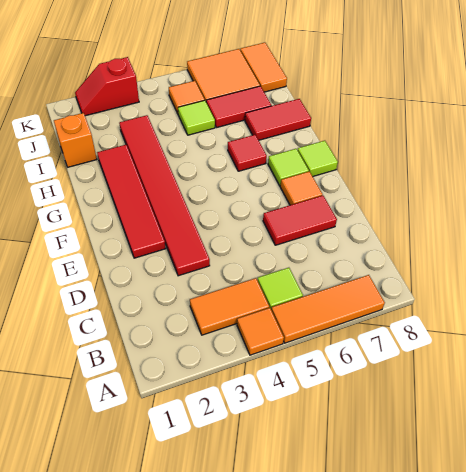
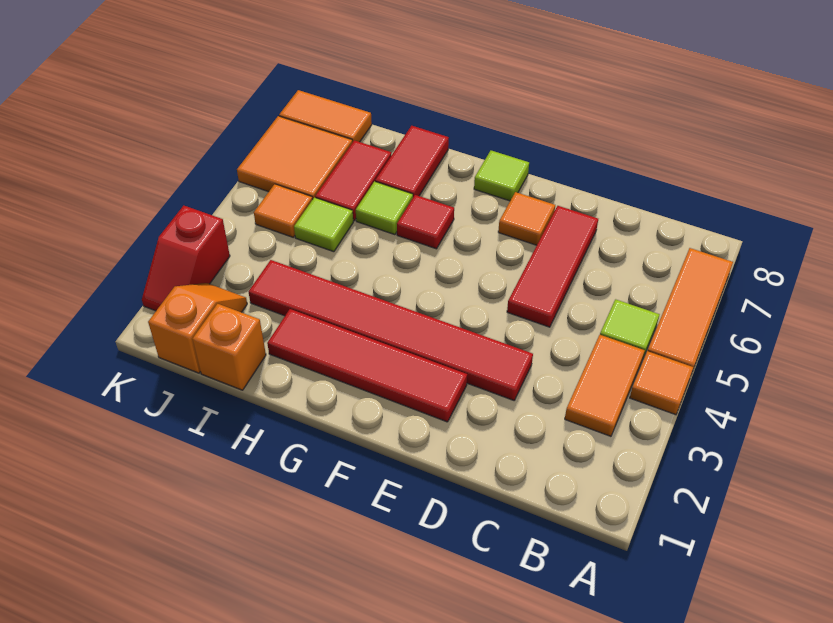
red tile D6:D7 level 1 -> red tile D5:D7 level 1
lime tile F7 level 1 -> lime tile H6 level 1
none -> orange slope J1:J2 level 1 top 1

